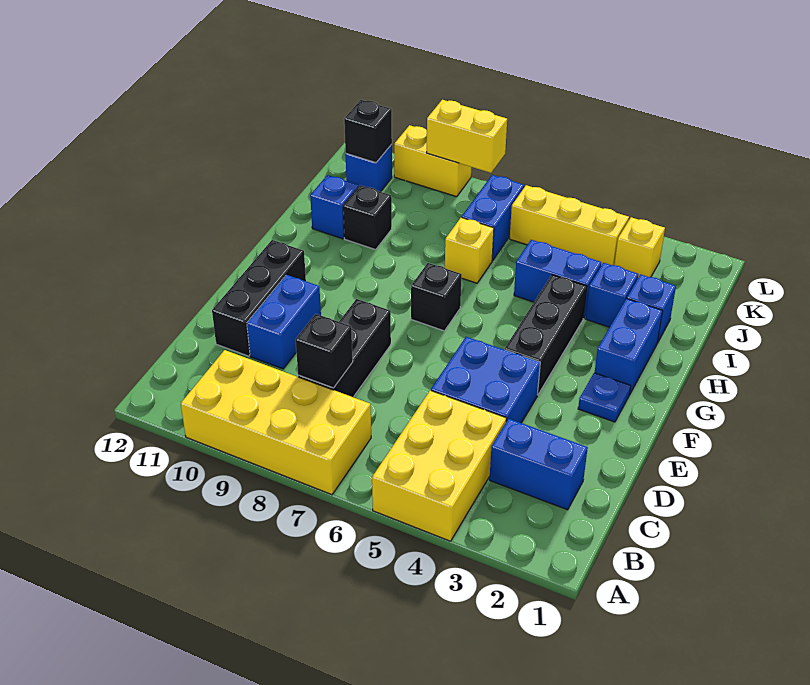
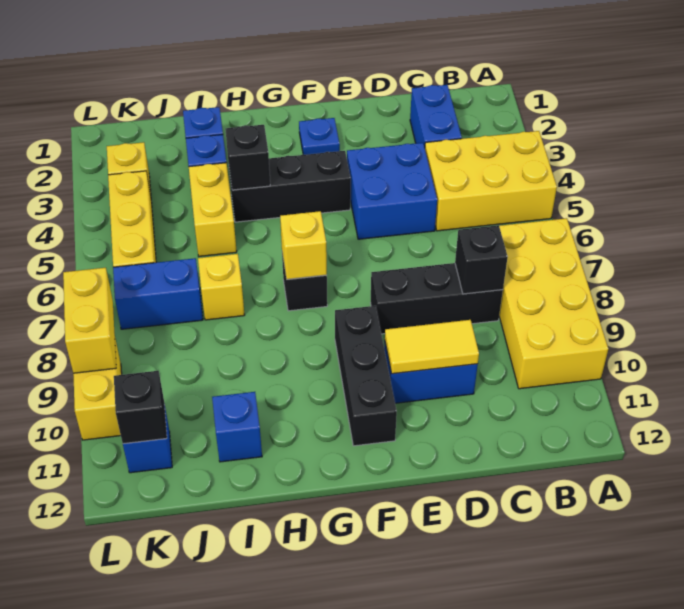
none -> yellow tile D10:E10 level 2
black brick D11:F11 level 1 -> black brick F9:F11 level 1
blue brick G2:H2 level 1 -> none
none -> yellow brick G7 level 2
blue brick I4:I5 level 1 -> yellow brick I4:I5 level 1
black brick I10 level 1 -> black brick H4 level 2

